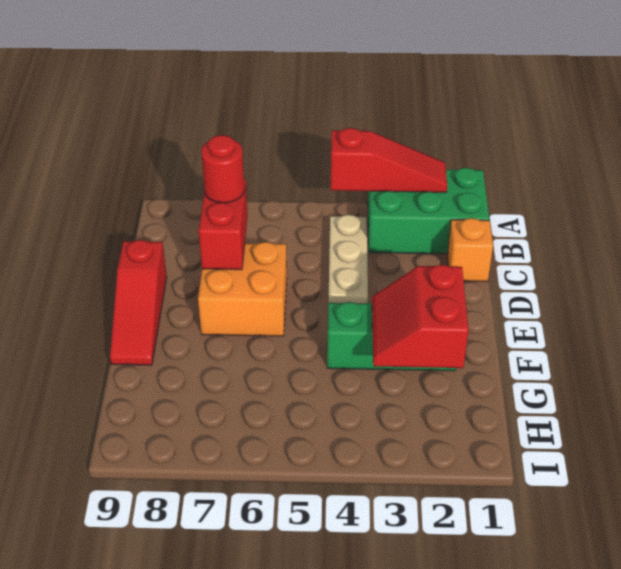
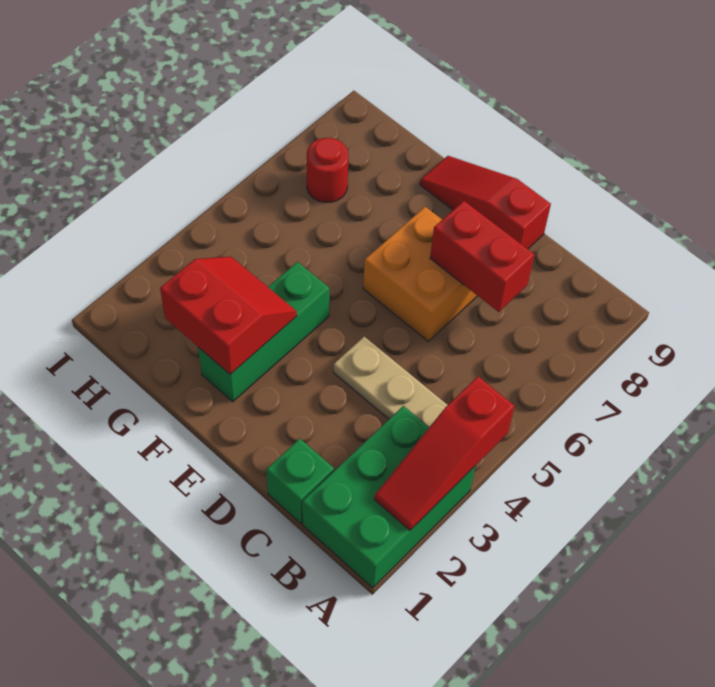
orange brick C1 level 1 -> green brick C1 level 1
red round brick C7 level 3 -> red round brick H7 level 1

